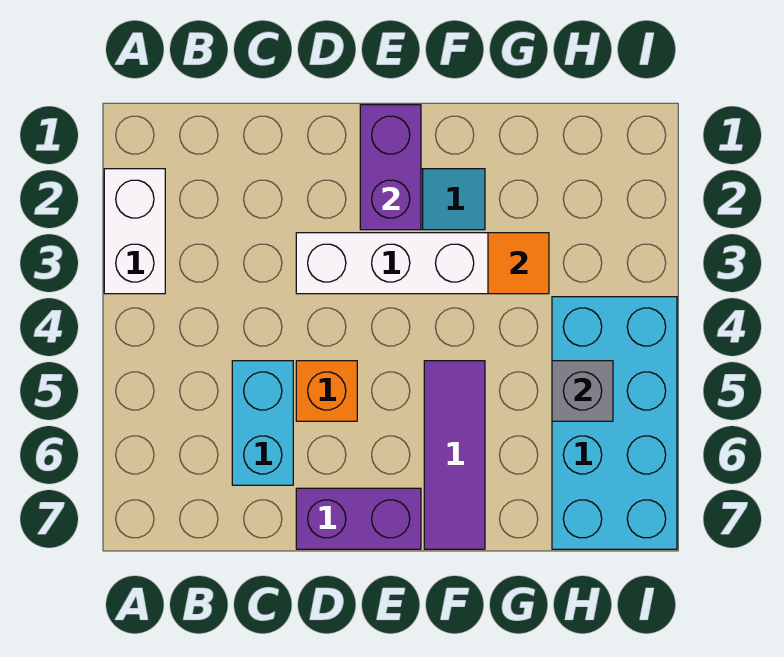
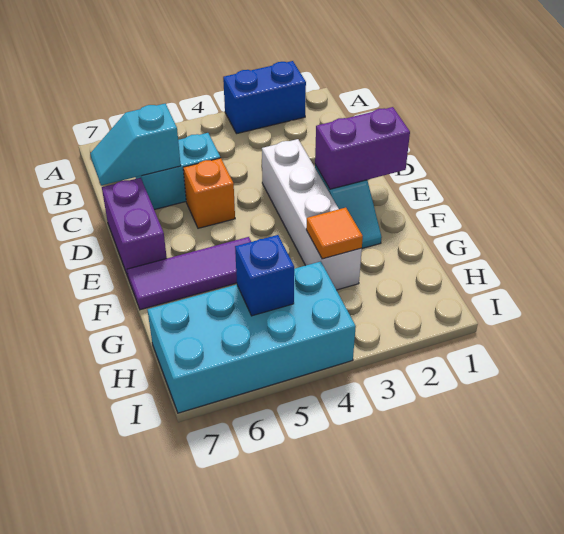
white brick A2:A3 level 1 -> blue brick A2:A3 level 1
none -> cyan slope C6:C7 level 2 top 6
grey brick H5 level 2 -> blue brick H5 level 2

